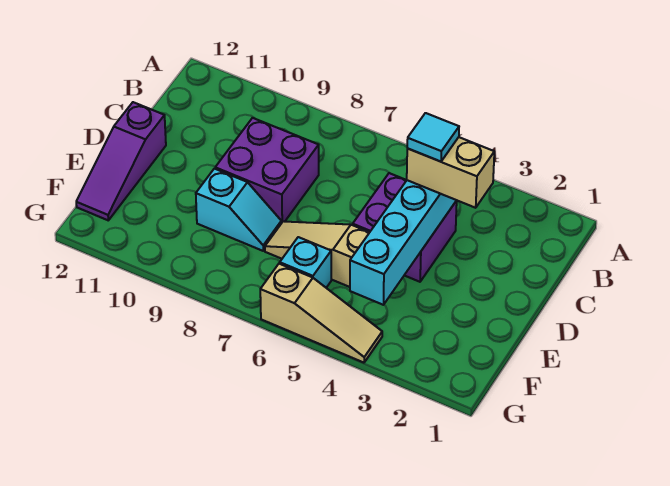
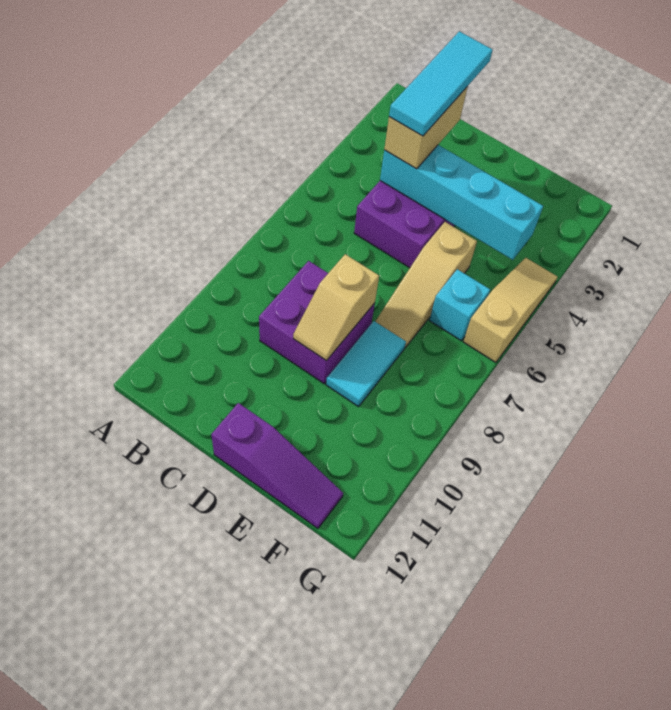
cyan tile C4 level 4 -> cyan tile C2:C4 level 4
none -> tan slope D8:D9 level 2 top 8
cyan slope E8:E9 level 1 top 9 -> cyan tile E8:E9 level 1

